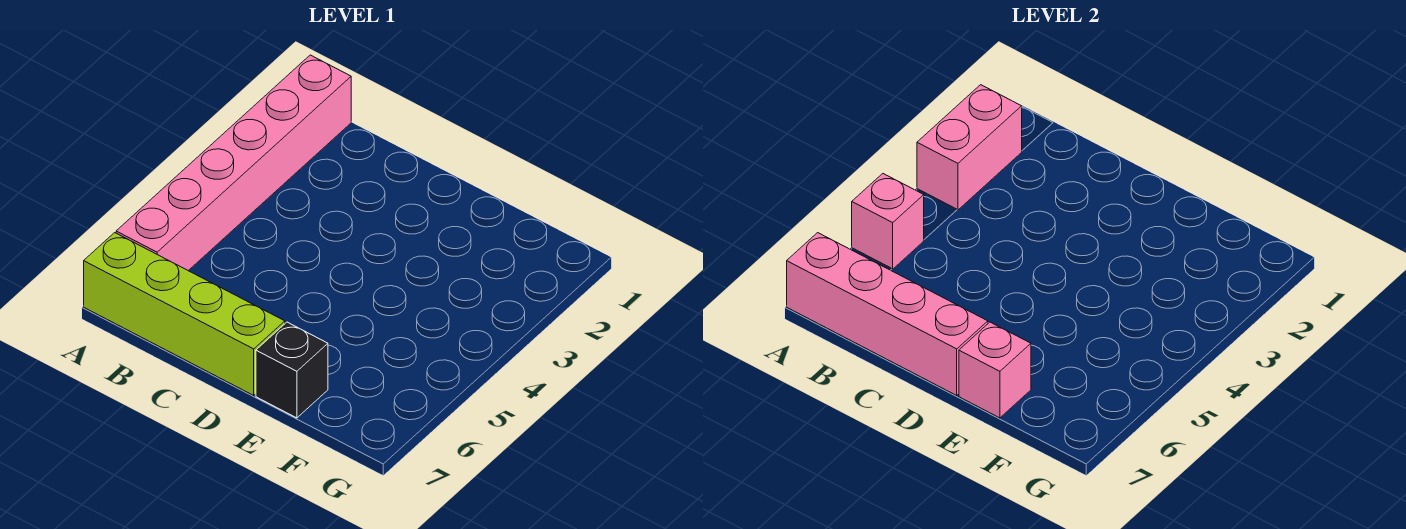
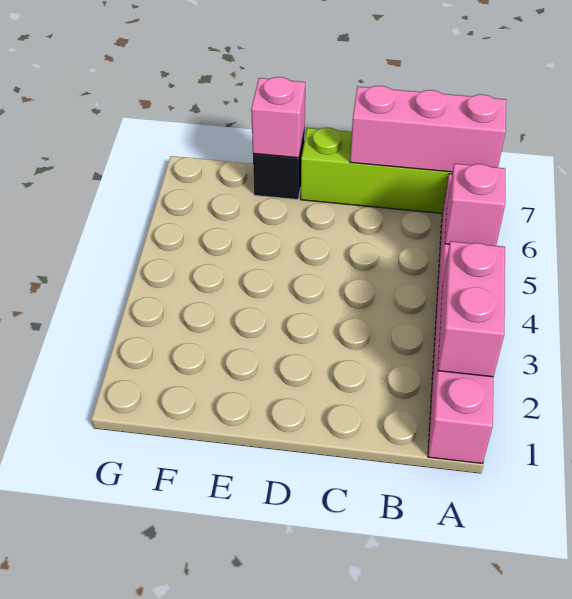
pink brick A7:D7 level 2 -> pink brick A7:C7 level 2

